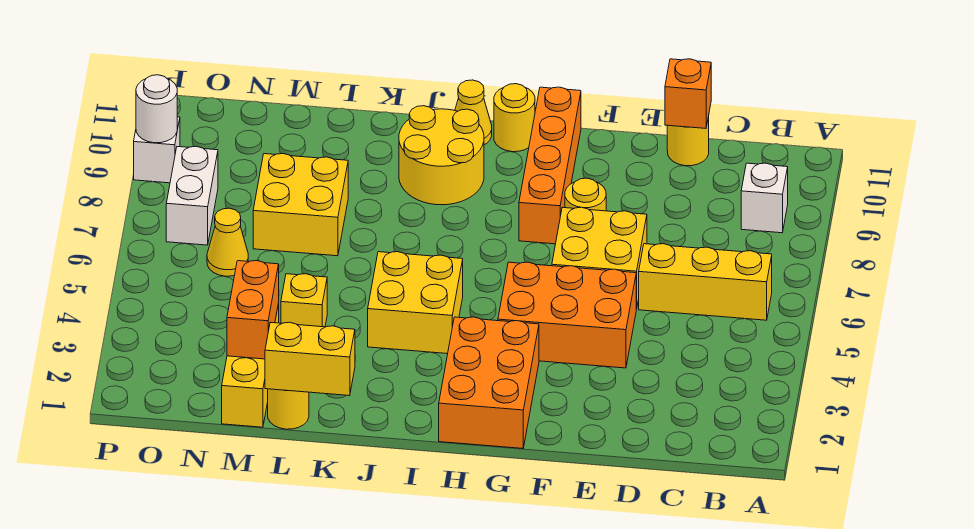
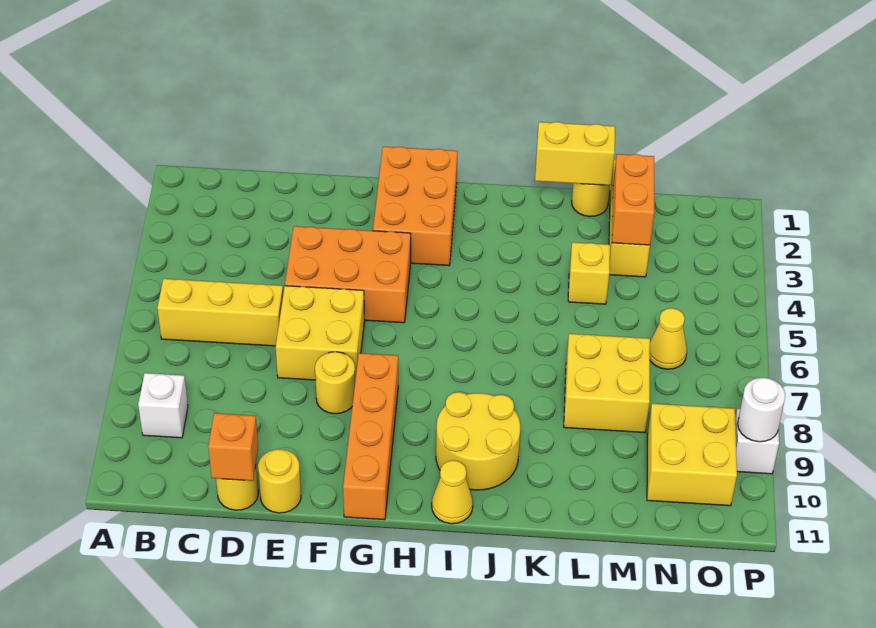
yellow round brick H11 level 1 -> yellow round brick E11 level 1
yellow brick I4:J5 level 1 -> yellow brick N9:O10 level 1
white brick O7:O8 level 1 -> none

